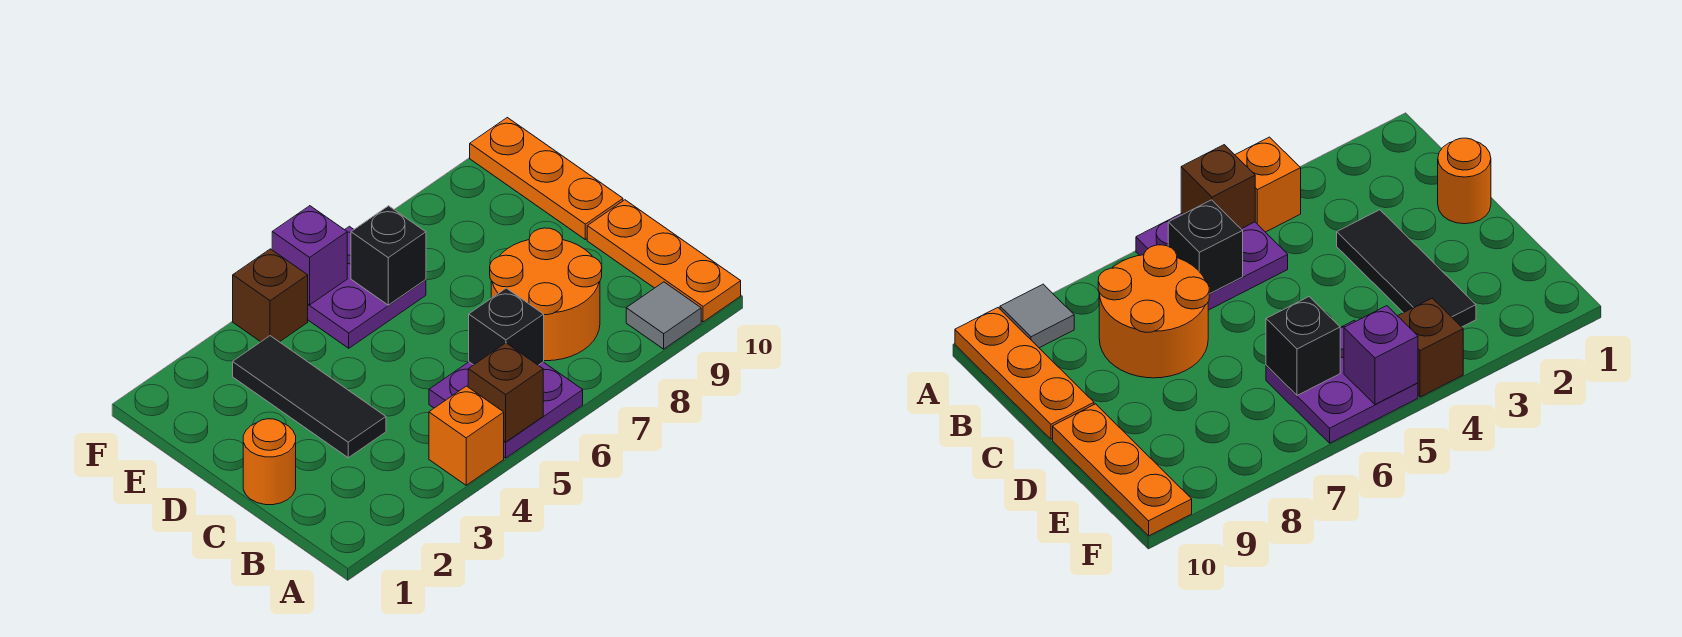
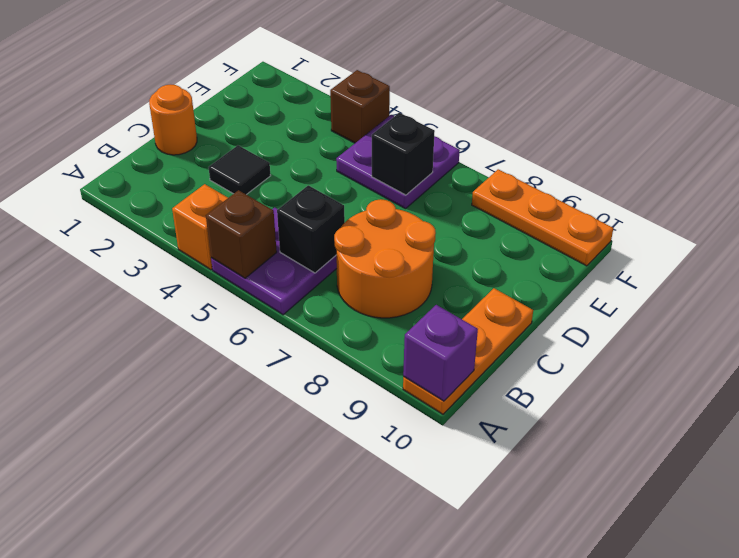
grey tile A9 level 1 -> none
black tile C3:E3 level 1 -> black tile C3 level 1
orange plate D10:F10 level 1 -> orange plate F8:F10 level 1
purple brick F5 level 2 -> purple brick A10 level 2

